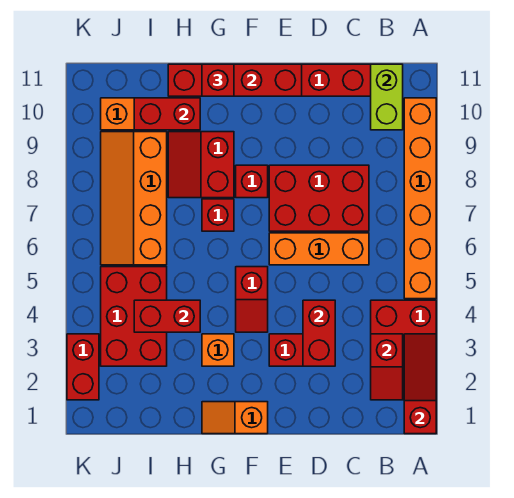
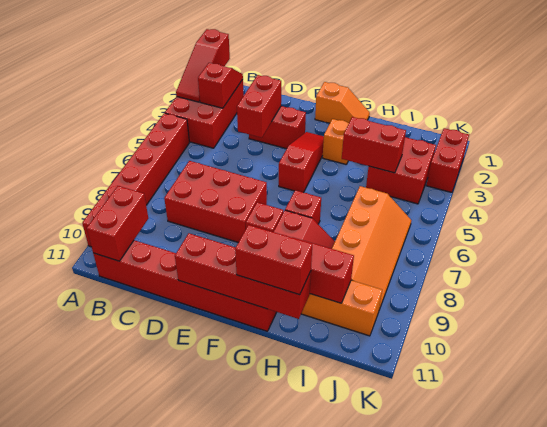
orange brick A5:A10 level 1 -> red brick A5:A10 level 1
lime brick B10:B11 level 2 -> red brick B10:B11 level 2
orange brick C6:E6 level 1 -> none
red slope F4:F5 level 1 top 5 -> red slope F3:F5 level 1 top 5
red brick G11 level 3 -> red brick G11:H11 level 3
red brick I3:J5 level 1 -> red brick I3:J4 level 1

